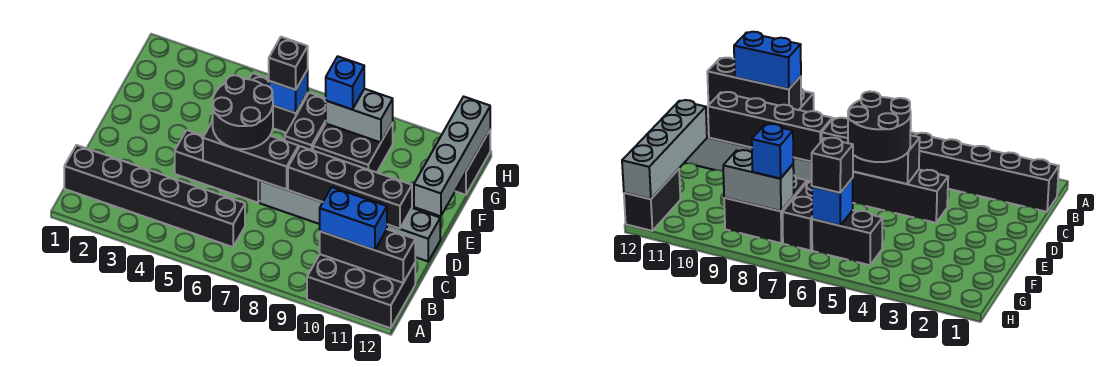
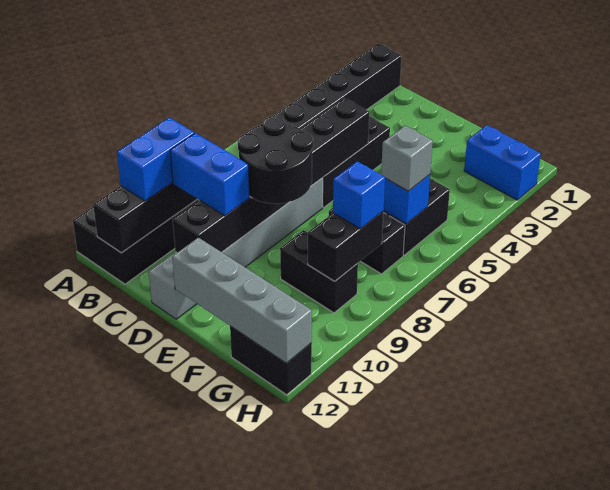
none -> blue brick C10:D10 level 3
black round brick D5:E6 level 3 -> black round brick D8:E9 level 3
black brick F8:G9 level 1 -> black brick F9:G9 level 1
none -> blue brick G2:H2 level 1
black brick G6 level 3 -> grey brick G6 level 3
grey brick G8:G9 level 2 -> black brick G8:G9 level 2

